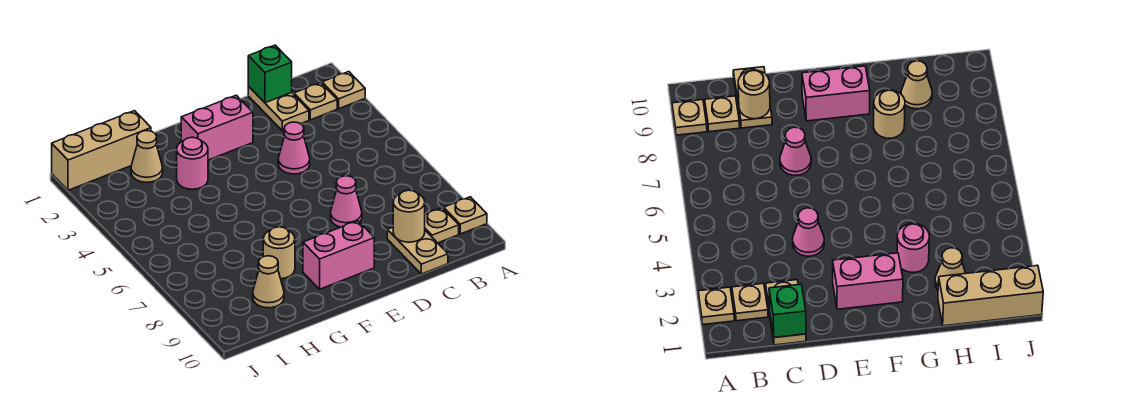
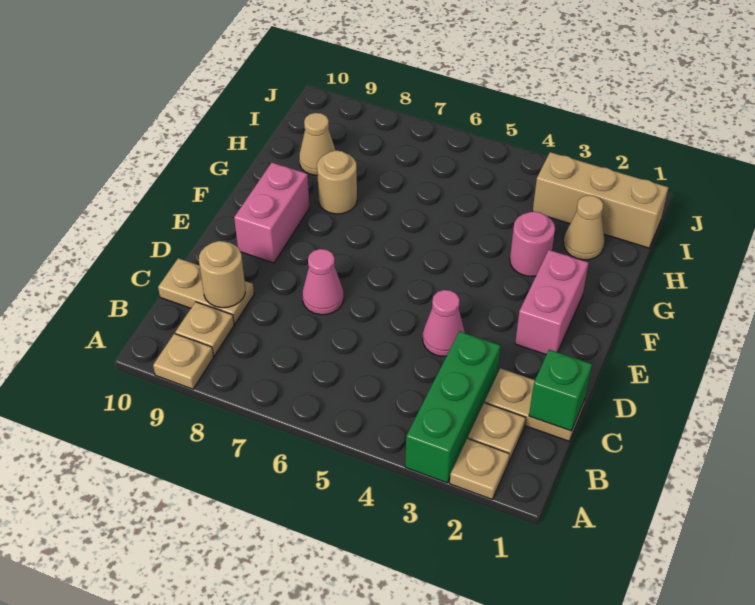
none -> green brick A3:C3 level 1
tan brick H1:J1 level 1 -> tan brick I1:I3 level 1

